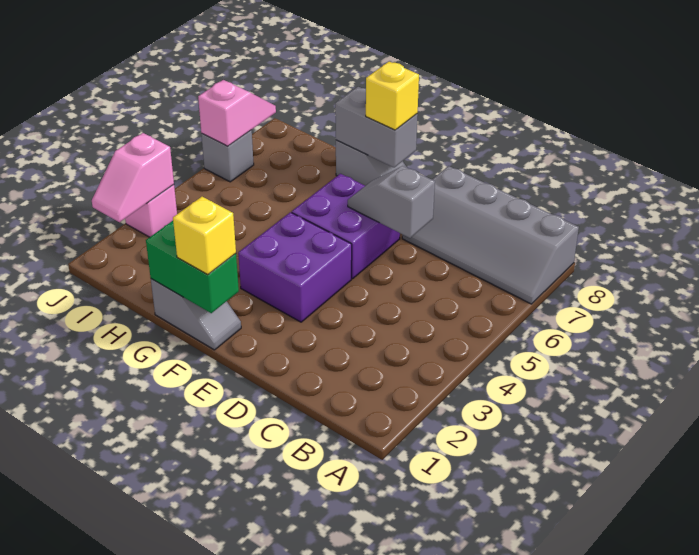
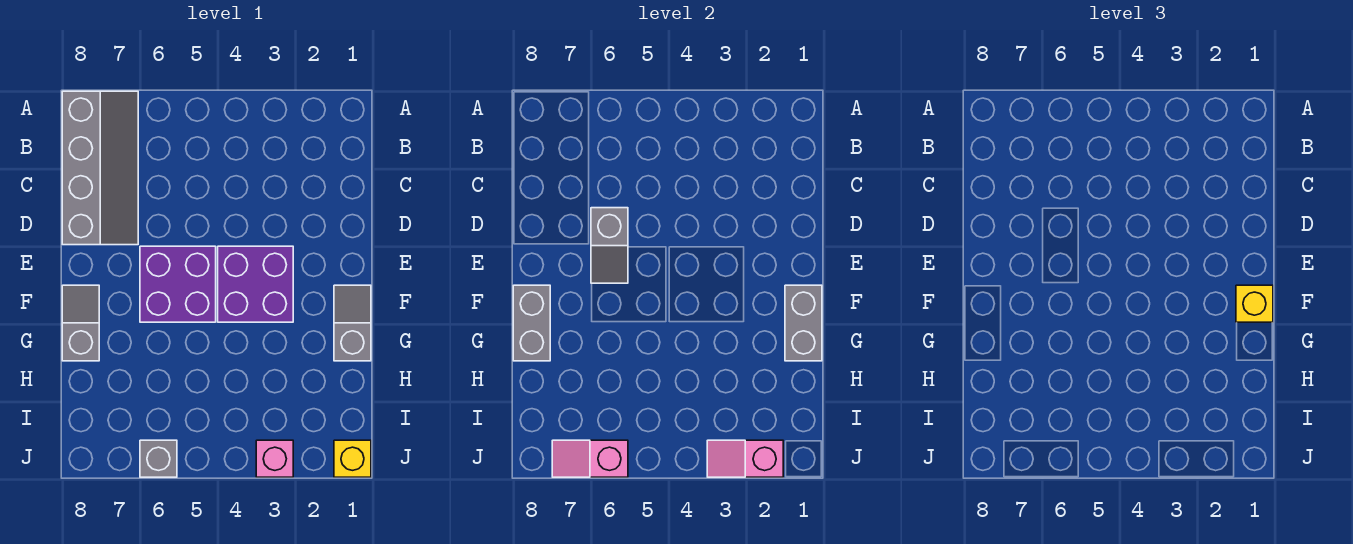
green brick F1:G1 level 2 -> grey brick F1:G1 level 2
yellow brick F8 level 3 -> yellow brick J1 level 1
pink slope J2:J3 level 2 top 3 -> pink slope J2:J3 level 2 top 2

